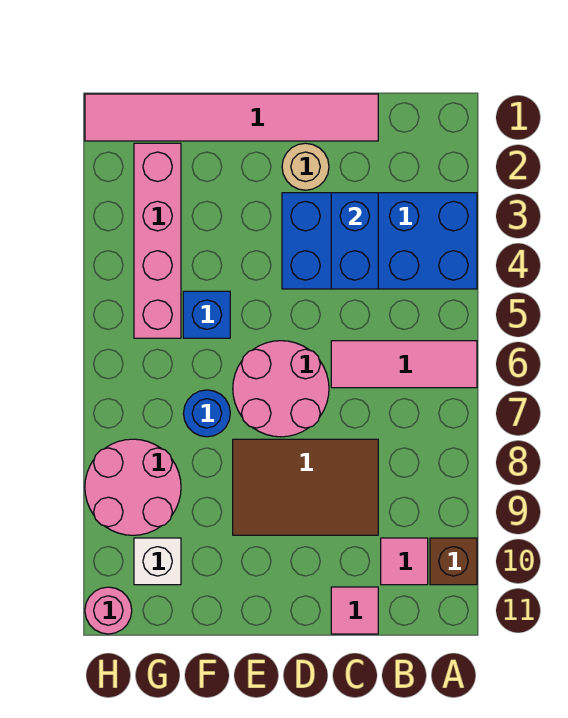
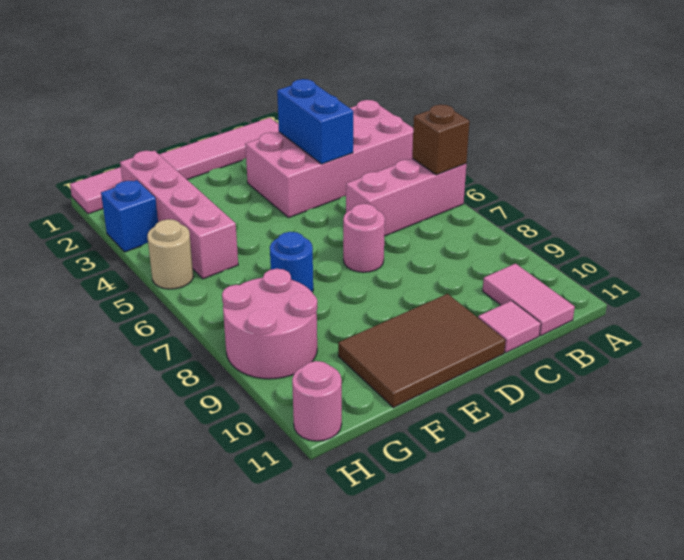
blue brick A3:D4 level 1 -> pink brick A3:D4 level 1
pink tile A6:C6 level 1 -> pink brick A6:C6 level 1
brown brick A10 level 1 -> brown brick A6 level 2
pink tile B10 level 1 -> pink tile B10:B11 level 1
brown tile C8:E9 level 1 -> brown tile D10:F11 level 1
tan round brick D2 level 1 -> tan round brick H5 level 1
pink round brick D6:E7 level 1 -> pink round brick D7 level 1
blue brick F5 level 1 -> blue brick H3 level 1
white brick G10 level 1 -> none

